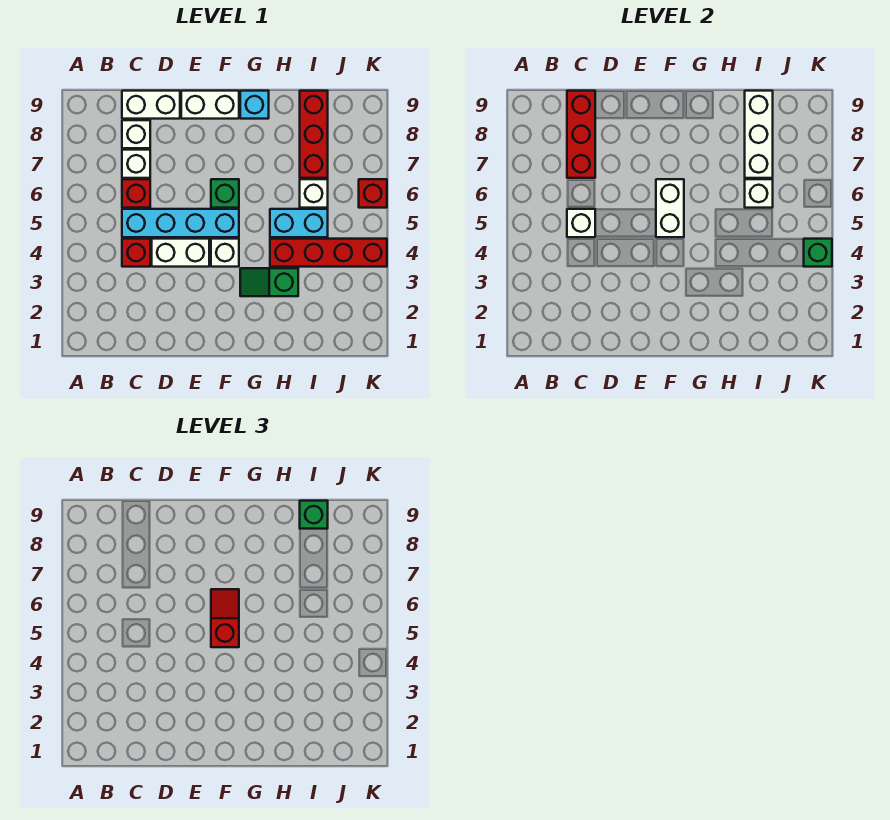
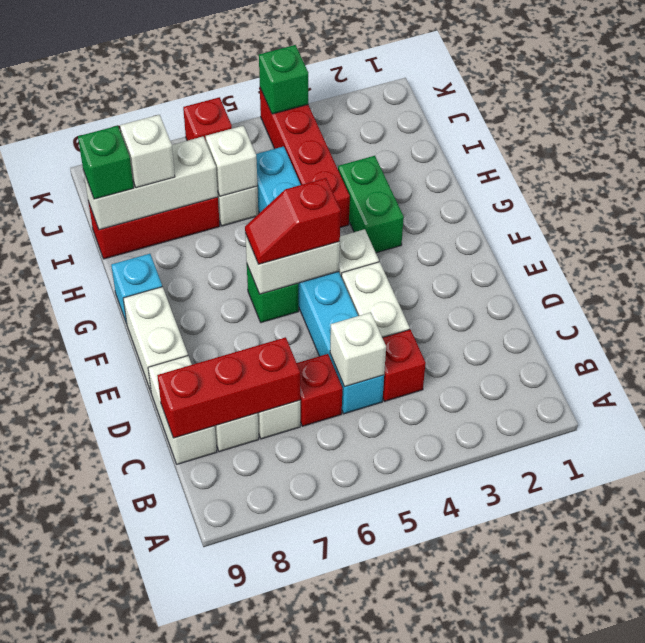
green slope G3:H3 level 1 top H -> green brick G3:H3 level 1
none -> white brick I8 level 3

